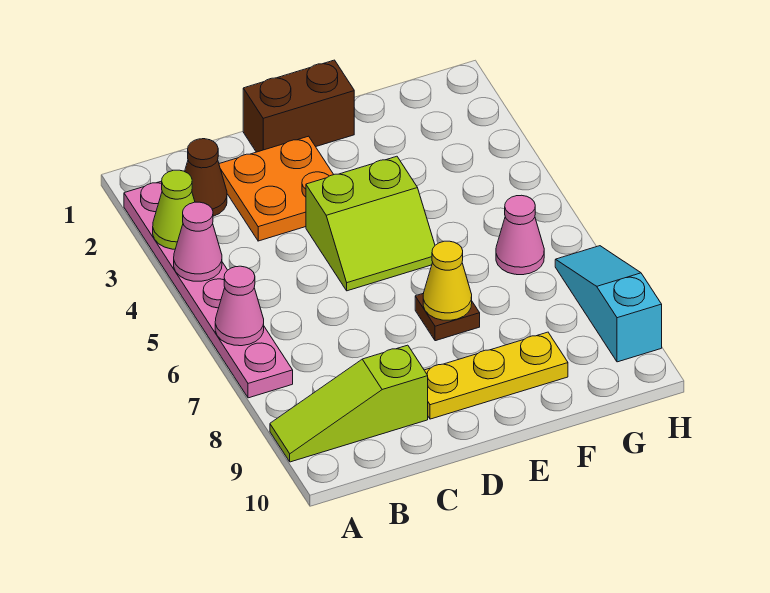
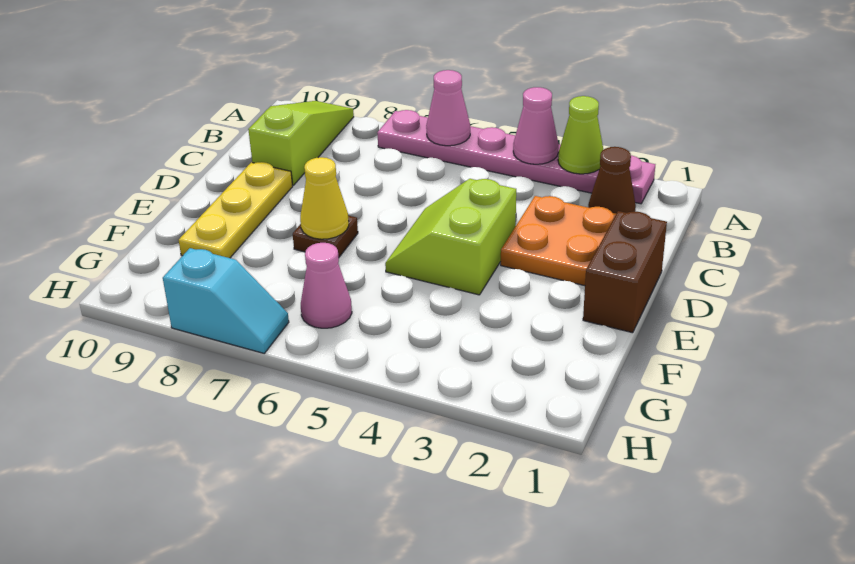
cyan slope H7:H9 level 1 top 9 -> cyan slope H7:H8 level 1 top 8

